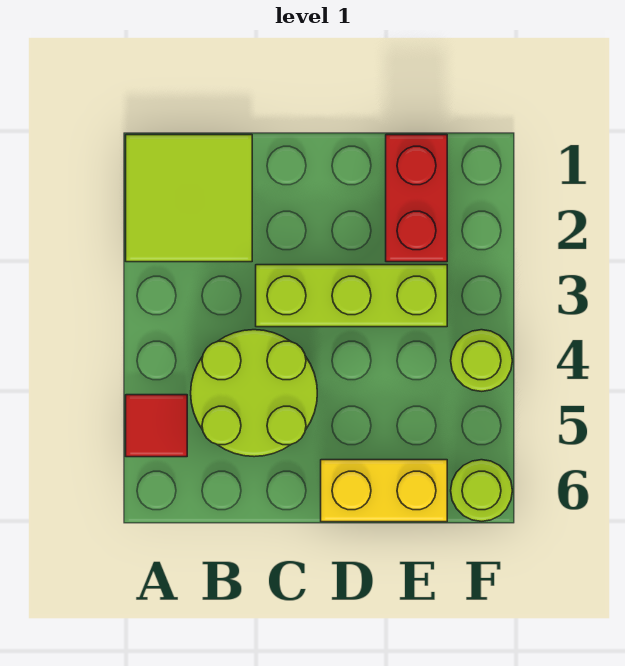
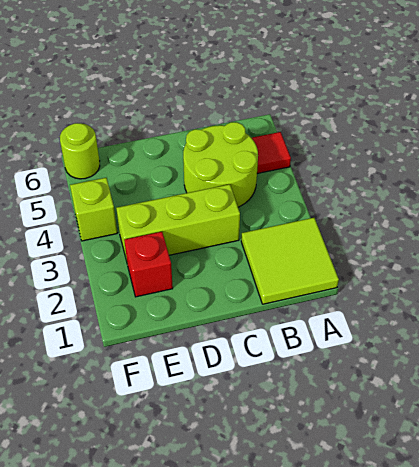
yellow brick D6:E6 level 1 -> none
red brick E1:E2 level 1 -> red brick E2 level 1
lime round brick F4 level 1 -> lime brick F4 level 1

